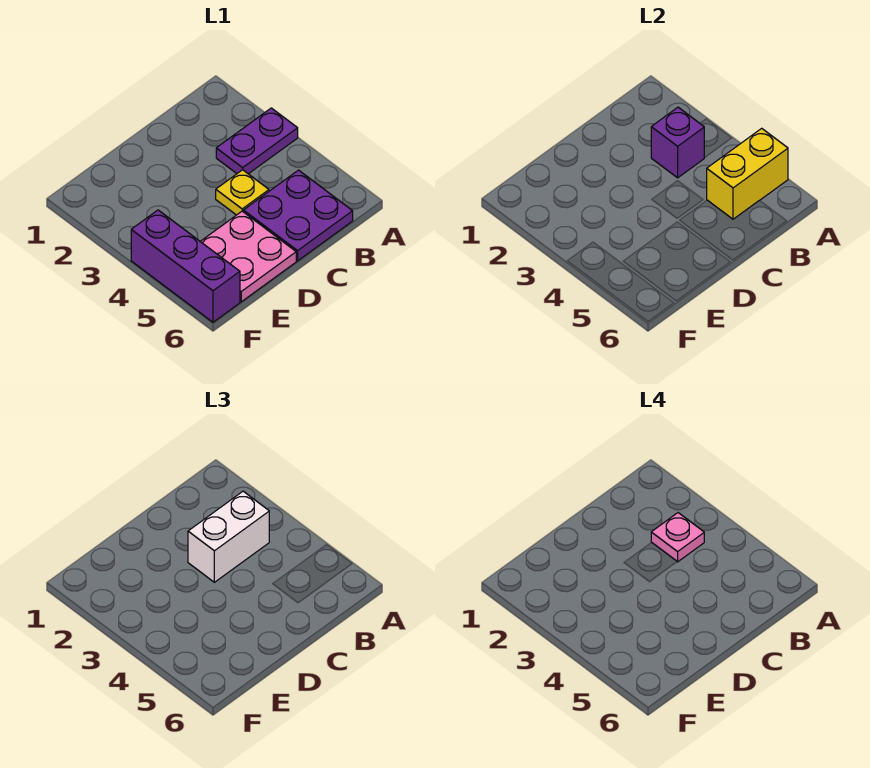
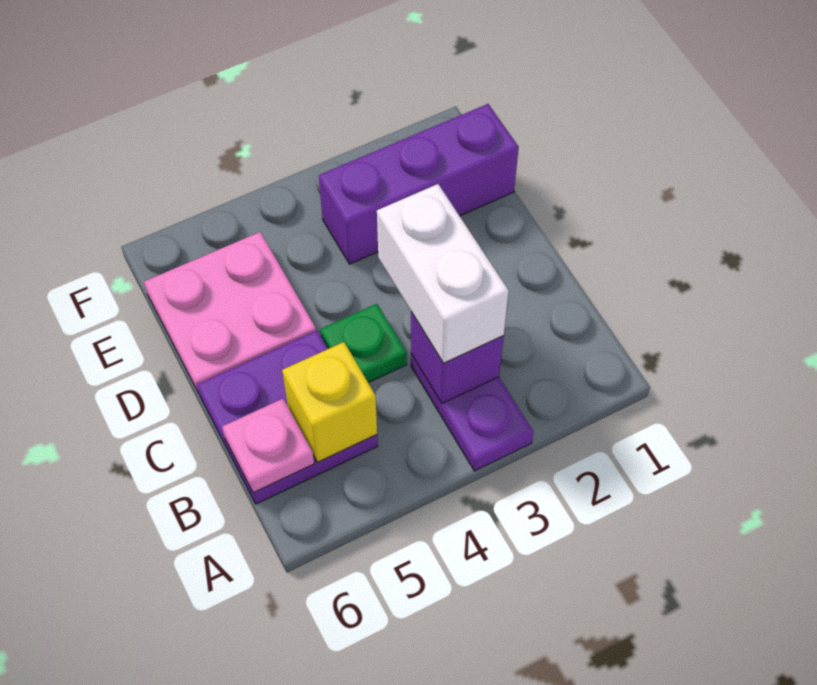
yellow brick A5:B5 level 2 -> yellow brick B5 level 2
pink plate B3 level 4 -> pink plate B6 level 2
yellow plate C4 level 1 -> green plate C4 level 1
purple brick F4:F6 level 1 -> purple brick E1:E3 level 1

